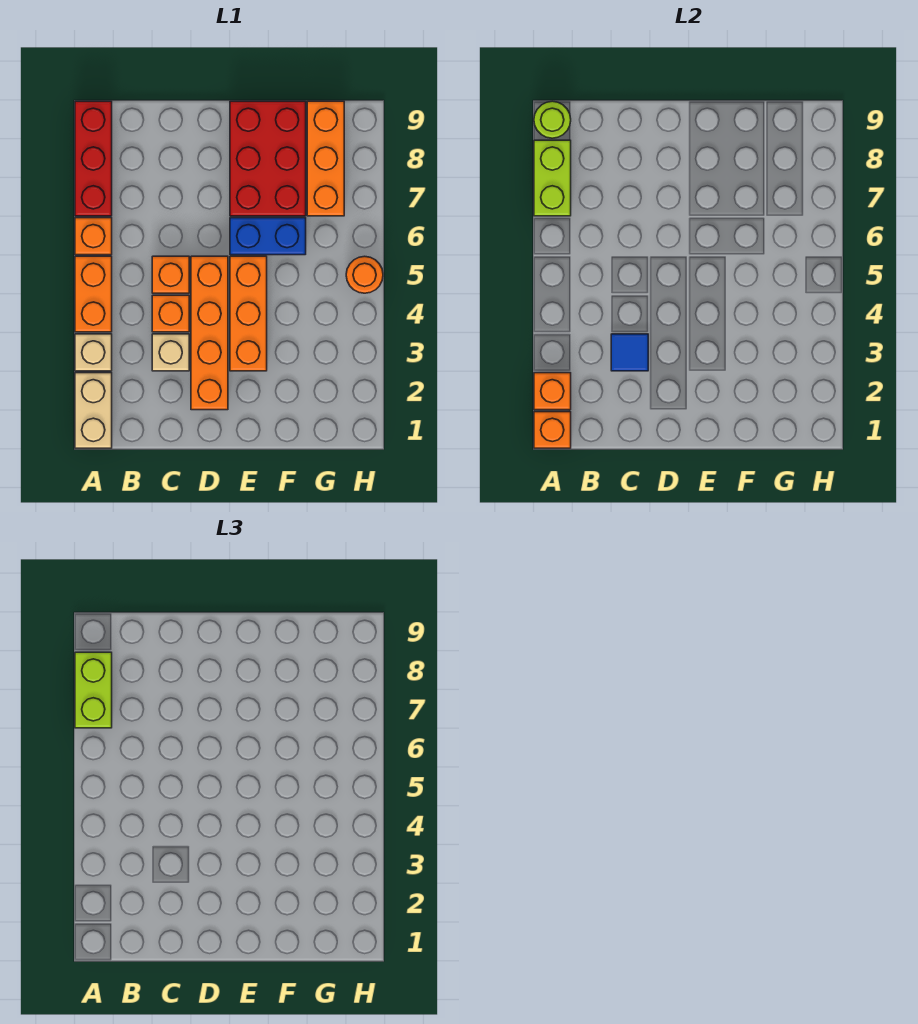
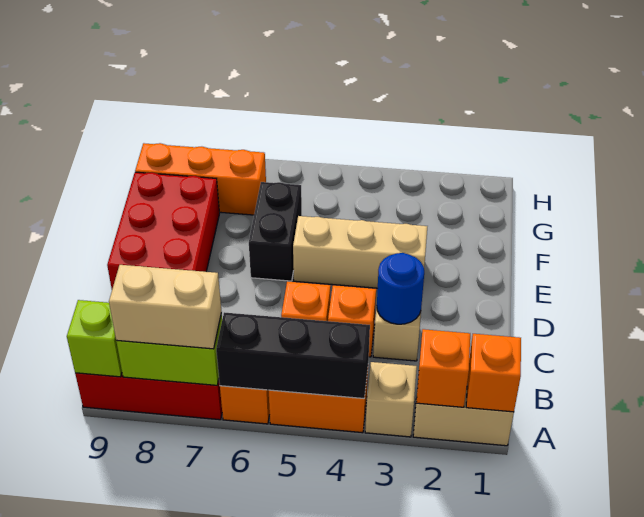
none -> black brick A4:A6 level 2
lime brick A7:A8 level 3 -> tan brick A7:A8 level 3
lime round brick A9 level 2 -> lime brick A9 level 2
blue tile C3 level 2 -> blue round brick C3 level 2
orange brick D2:D5 level 1 -> none
orange brick E3:E5 level 1 -> tan brick E3:E5 level 1
blue brick E6:F6 level 1 -> black brick E6:F6 level 1
red brick E7:F9 level 1 -> red brick D8:F9 level 1
orange round brick H5 level 1 -> none

